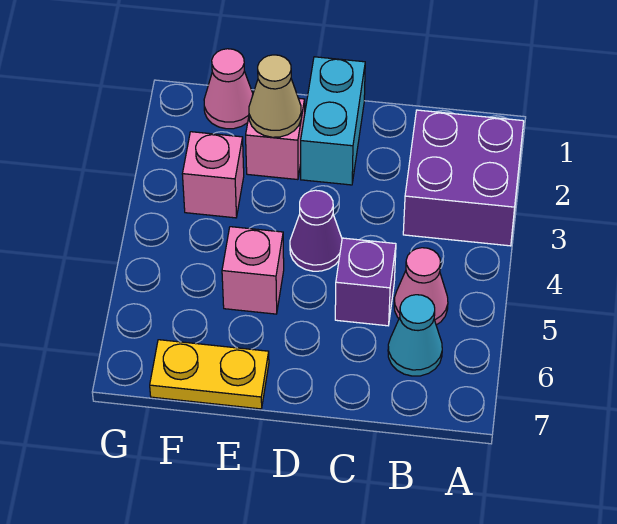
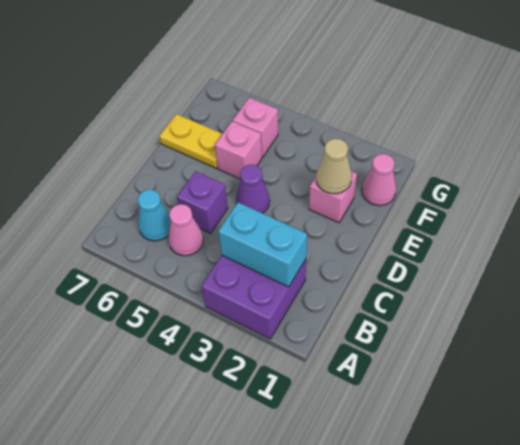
cyan brick D1:D2 level 1 -> cyan brick B2:B3 level 2
yellow plate E7:F7 level 1 -> yellow plate E6:E7 level 1
pink brick F3 level 1 -> pink brick F5 level 1

